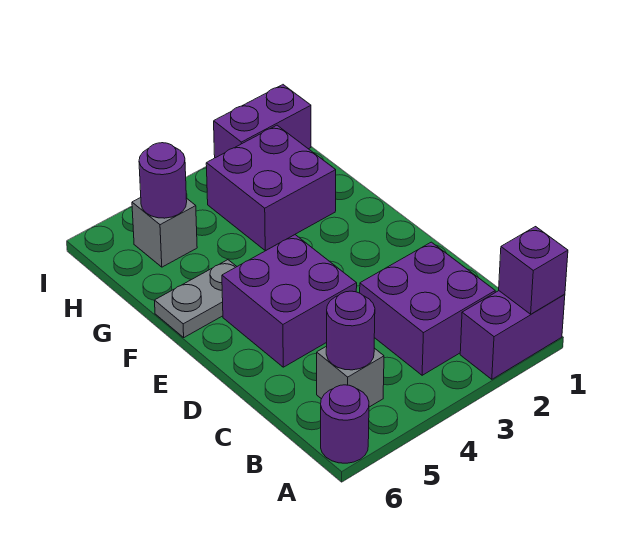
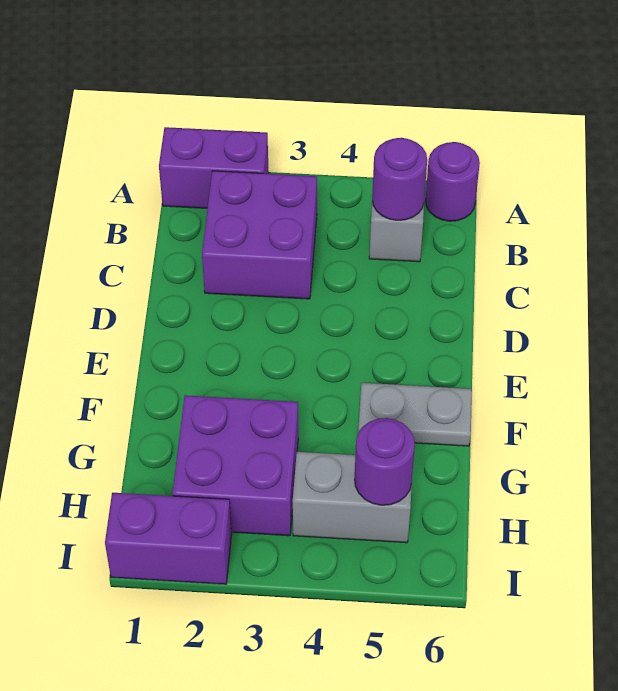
purple brick A1 level 2 -> none
purple brick D4:E5 level 1 -> none
grey brick H5 level 1 -> grey brick H4:H5 level 1

